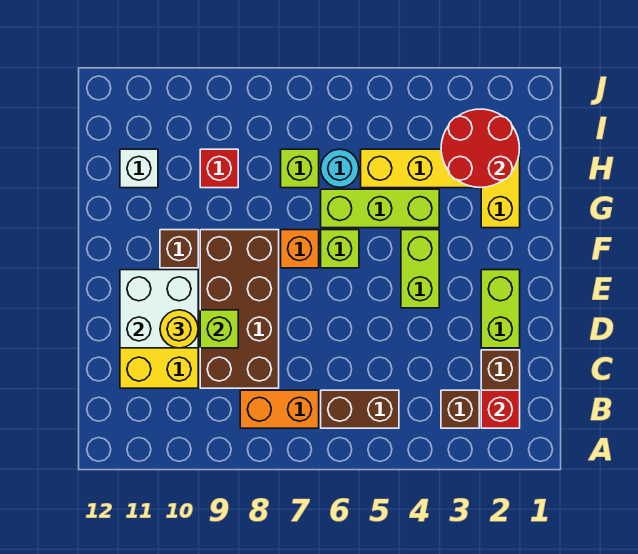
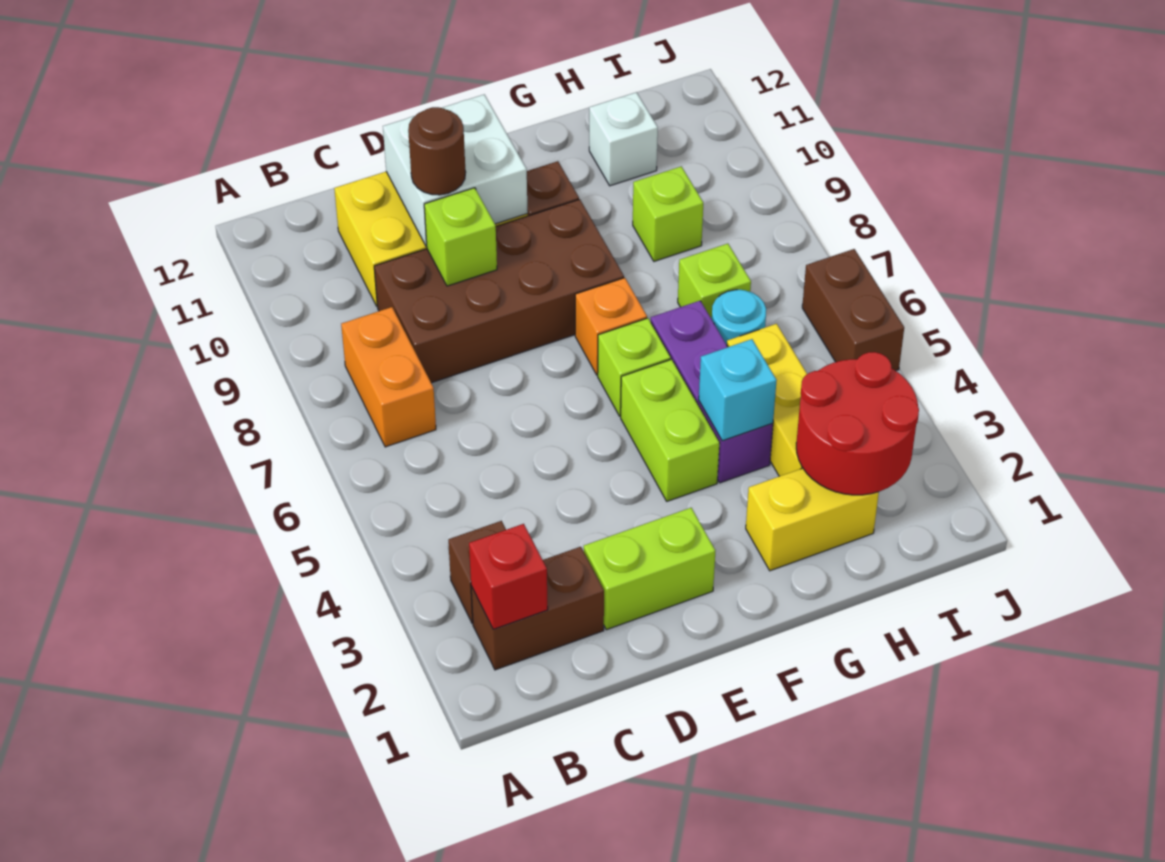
brown brick B5:B6 level 1 -> brown brick J5:J6 level 1
yellow round brick D10 level 3 -> brown round brick D10 level 3
lime brick E4:F4 level 1 -> lime brick F4:F5 level 1
lime brick G4:G6 level 1 -> purple brick G4:G6 level 1
none -> cyan brick G4 level 2
red brick H9 level 1 -> lime brick H9 level 1

